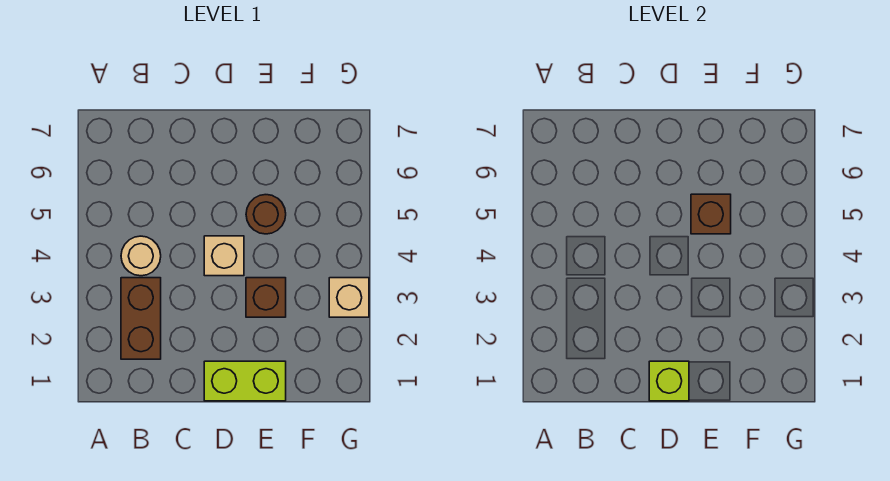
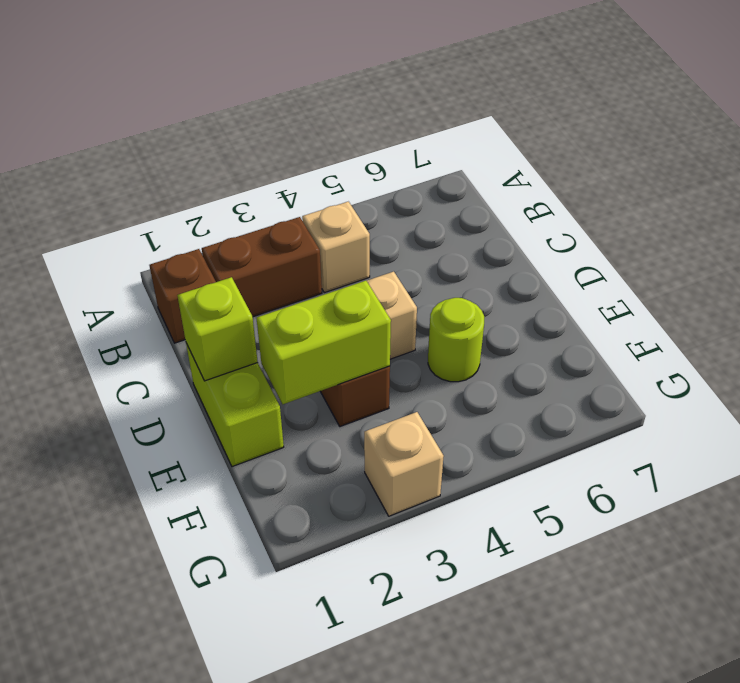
tan round brick B4 level 1 -> tan brick B4 level 1
none -> lime brick E2:E3 level 2
brown round brick E5 level 1 -> lime round brick E5 level 1
brown brick E5 level 2 -> brown brick B1 level 1

